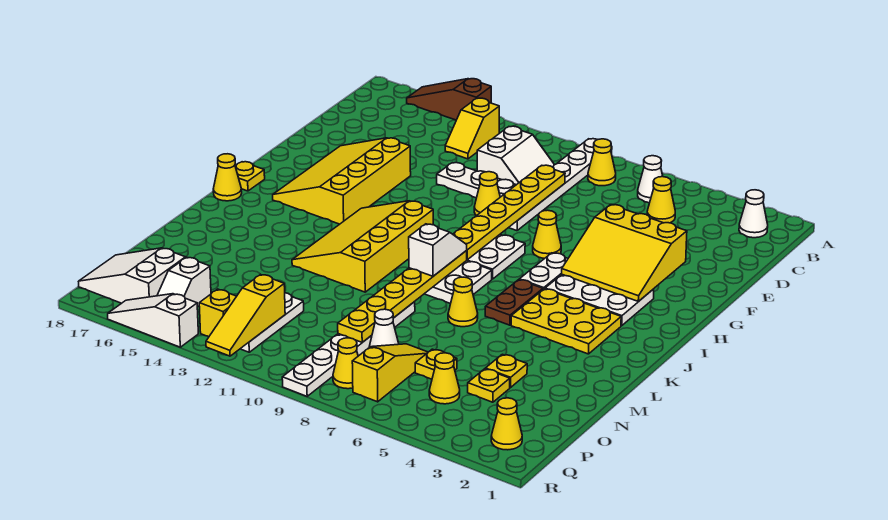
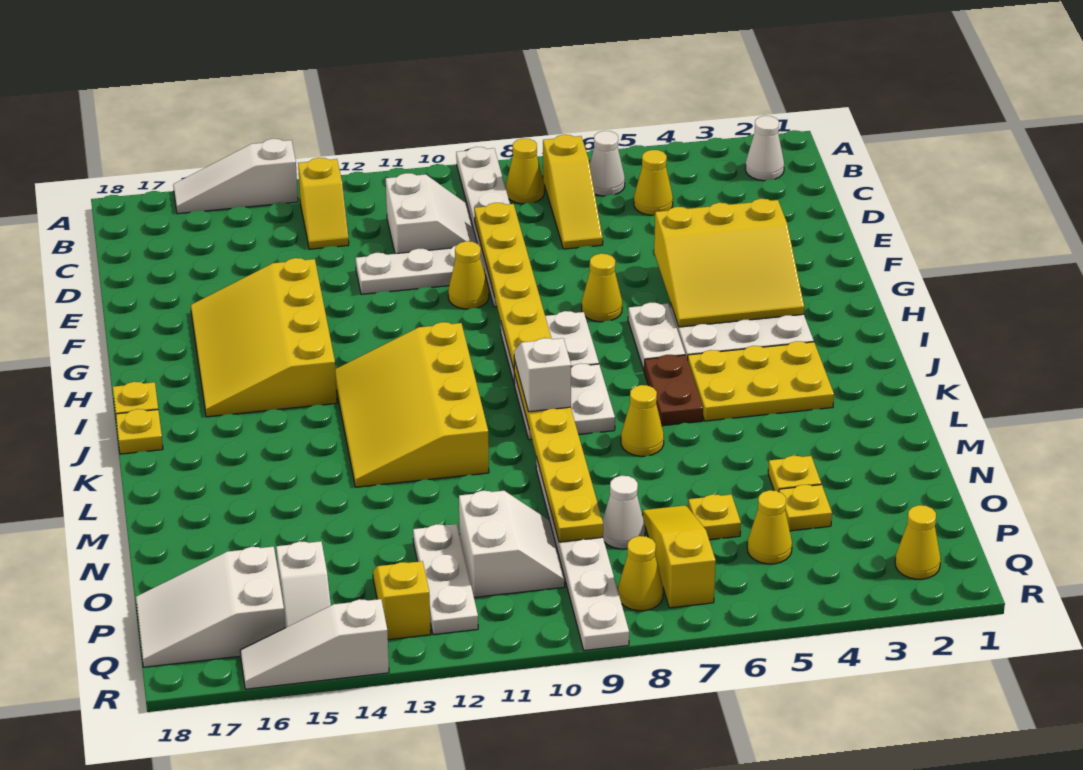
brown slope A14:A16 level 1 top 14 -> white slope A14:A16 level 1 top 14
yellow cone J18 level 1 -> yellow plate J18 level 1
none -> white slope O10:P11 level 1 top 11
yellow slope P12:R12 level 2 top P -> yellow slope B7:D7 level 1 top B

